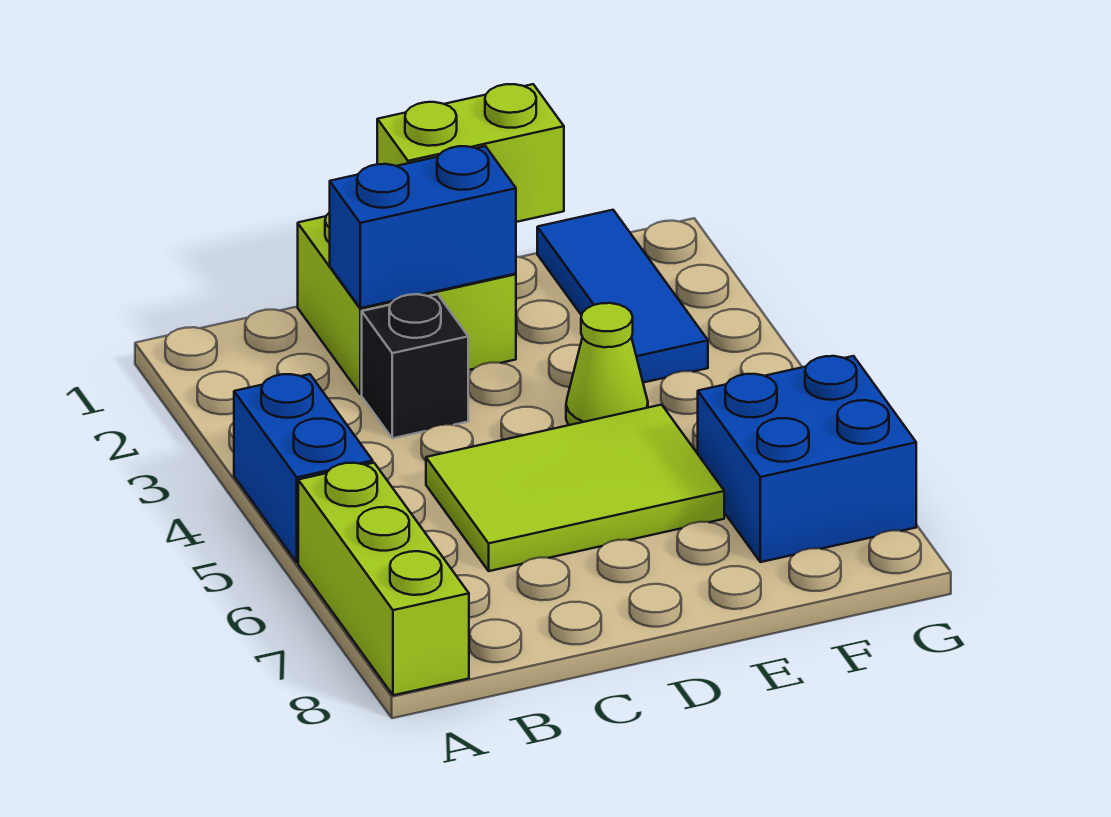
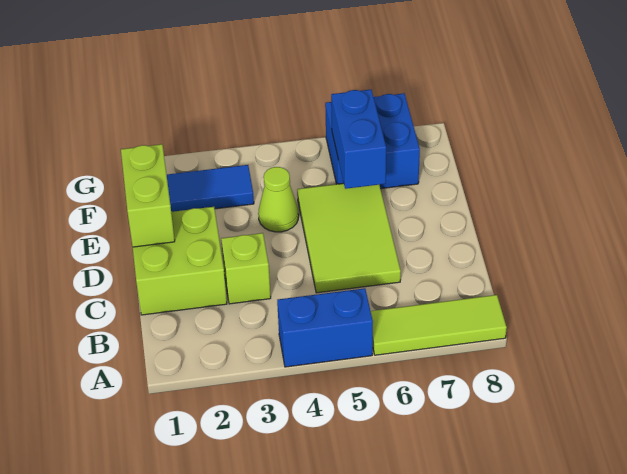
lime brick A6:A8 level 1 -> lime tile A6:A8 level 1
blue brick C2:D2 level 2 -> blue brick E6:F6 level 2
black brick C3 level 1 -> lime brick C3 level 1

